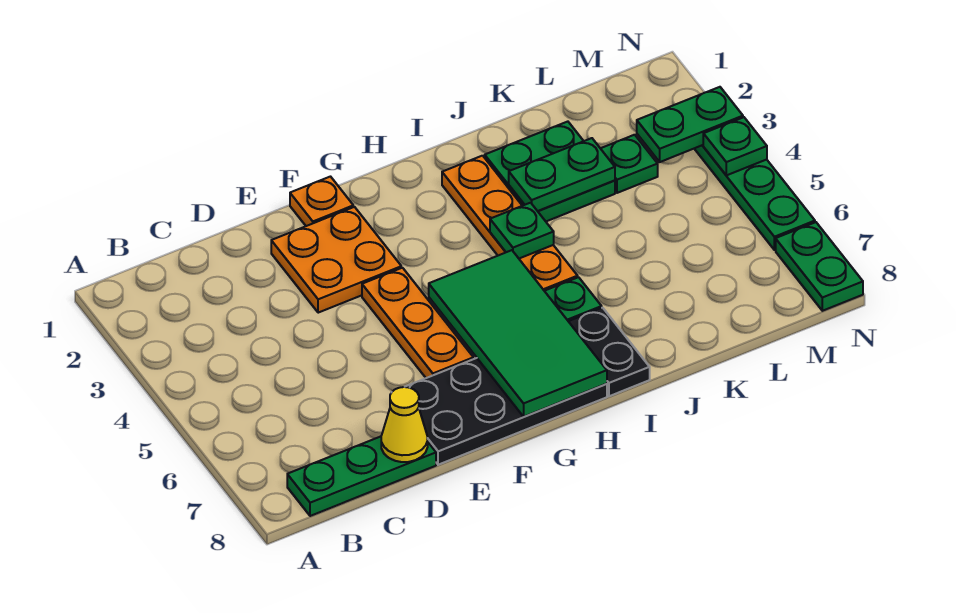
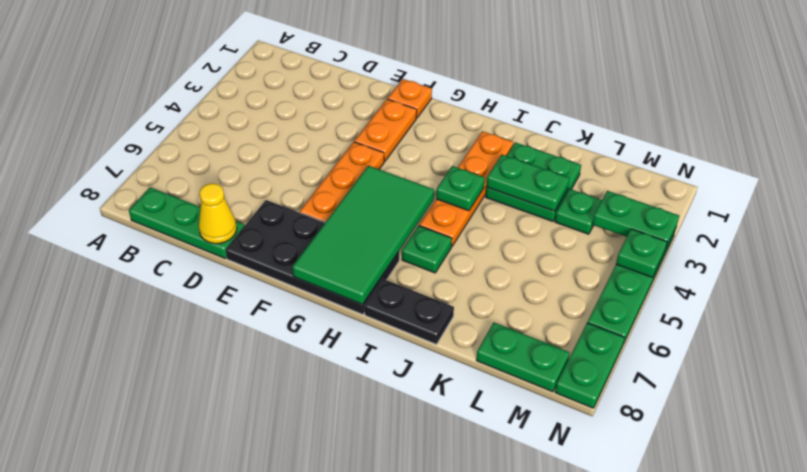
orange plate E2:F3 level 1 -> orange plate F2:F3 level 1
black plate I7:I8 level 1 -> black plate I8:J8 level 1
none -> green plate L8:M8 level 1

